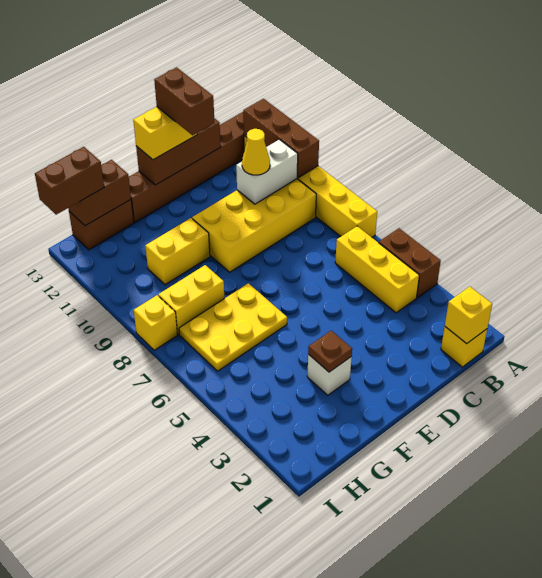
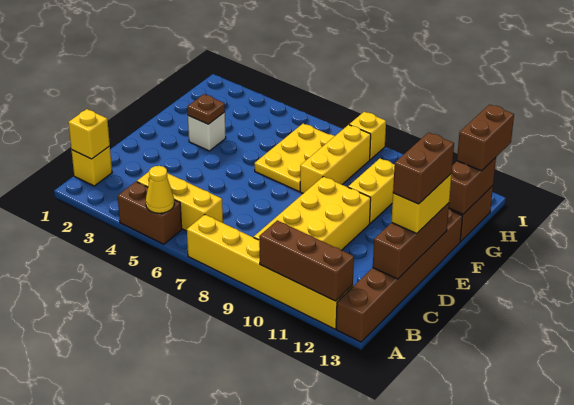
white brick B10:C10 level 2 -> none
yellow cone C10 level 3 -> yellow cone A5 level 2
brown brick D12:D13 level 4 -> brown brick D13:E13 level 4
yellow brick G8:H8 level 1 -> yellow brick F8:H8 level 1

